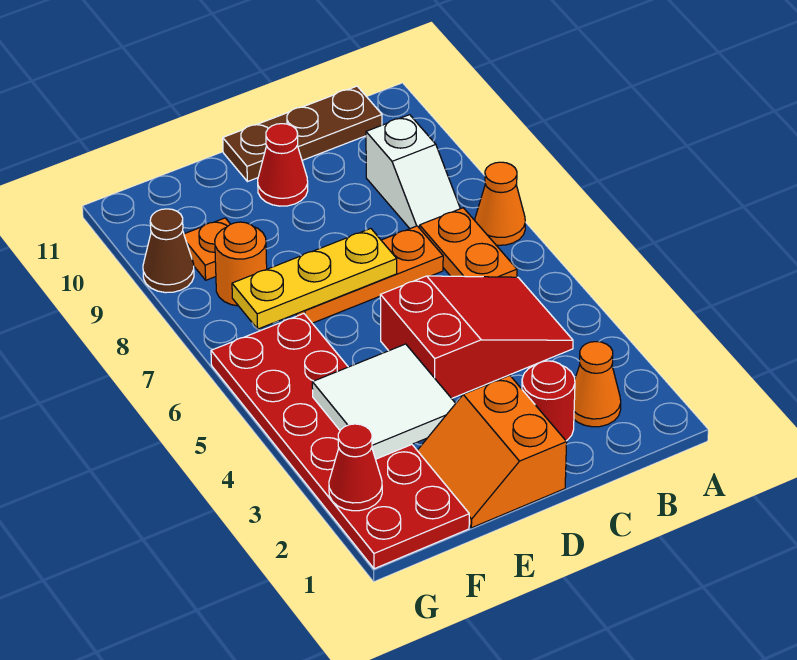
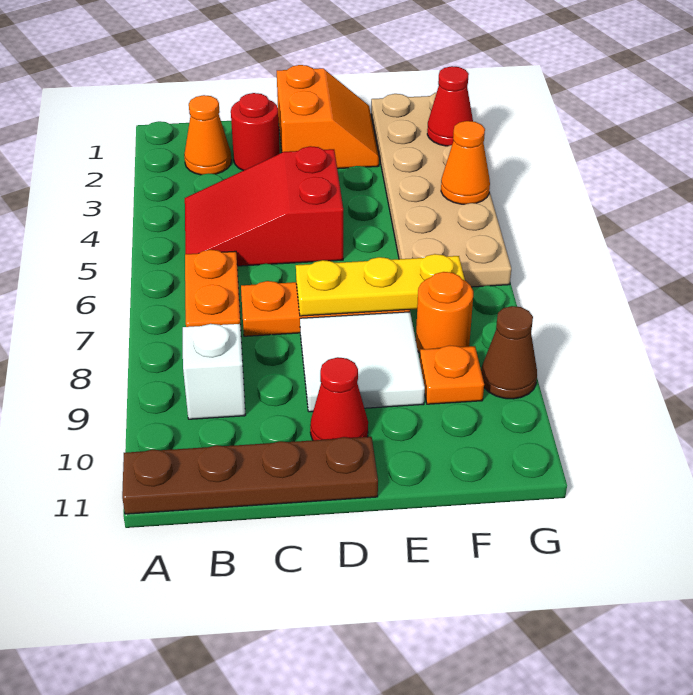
orange cone A7 level 1 -> orange cone G4 level 2
brown plate B11:D11 level 1 -> brown plate A11:D11 level 1
white tile E3:F4 level 2 -> white tile D8:E9 level 1
red plate F1:G6 level 1 -> tan plate F1:G6 level 1

